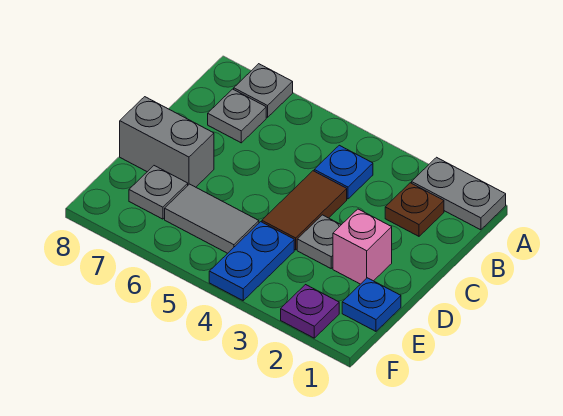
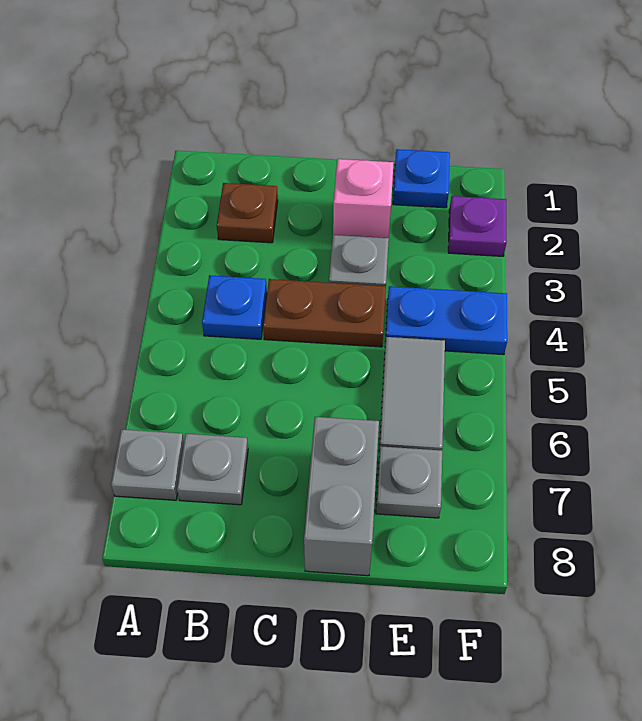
grey plate A1:A2 level 1 -> none
brown tile C4:D4 level 1 -> brown plate C4:D4 level 1

